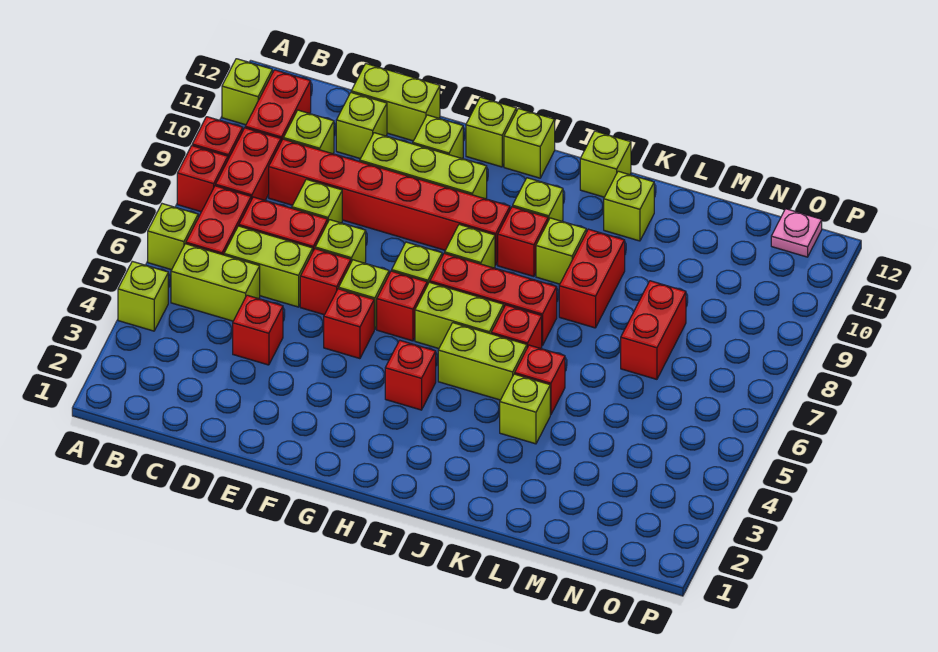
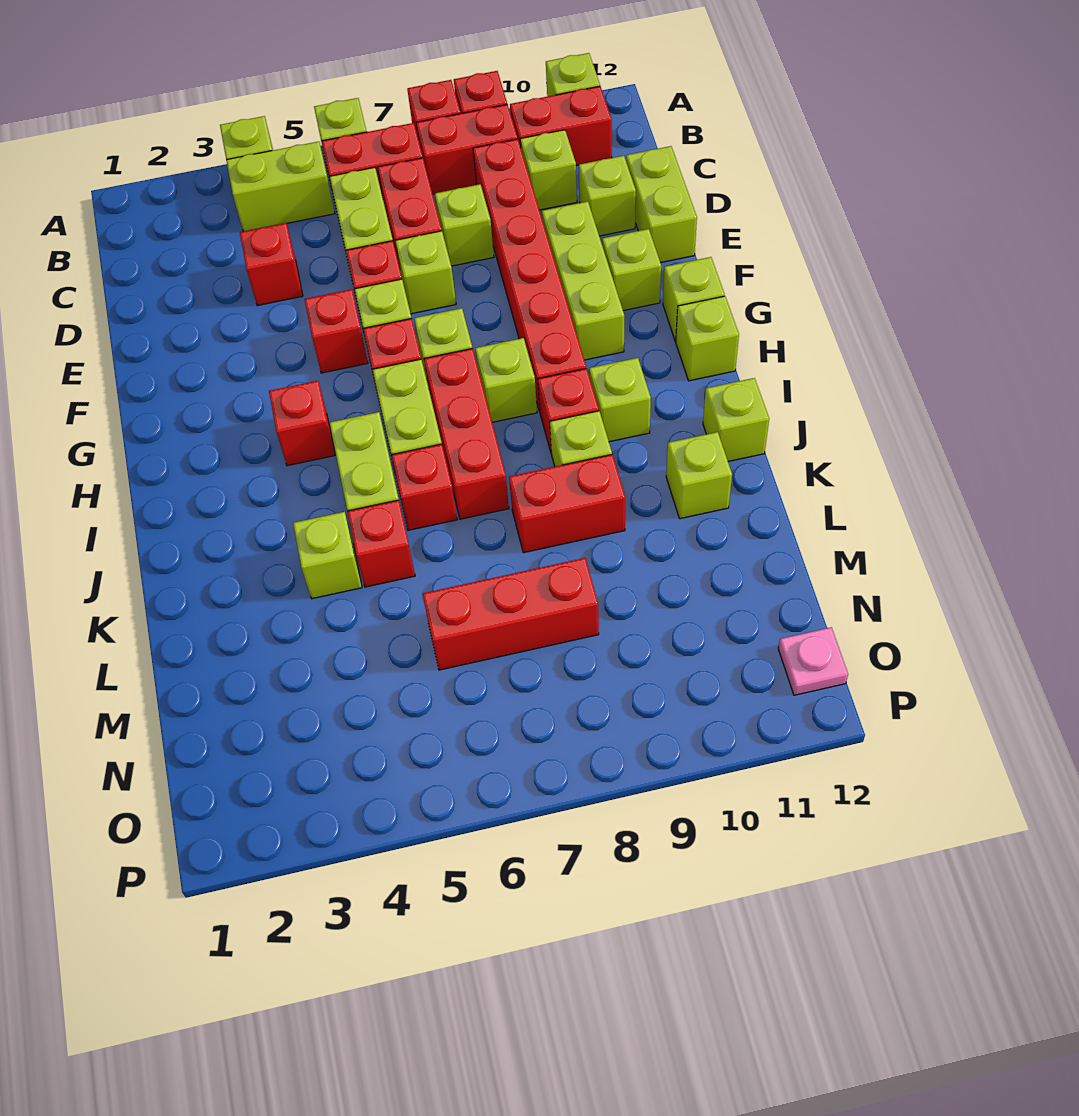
lime brick B5:C5 level 1 -> lime brick B4:B5 level 1
red brick M7:M8 level 1 -> red brick M6:M8 level 1

